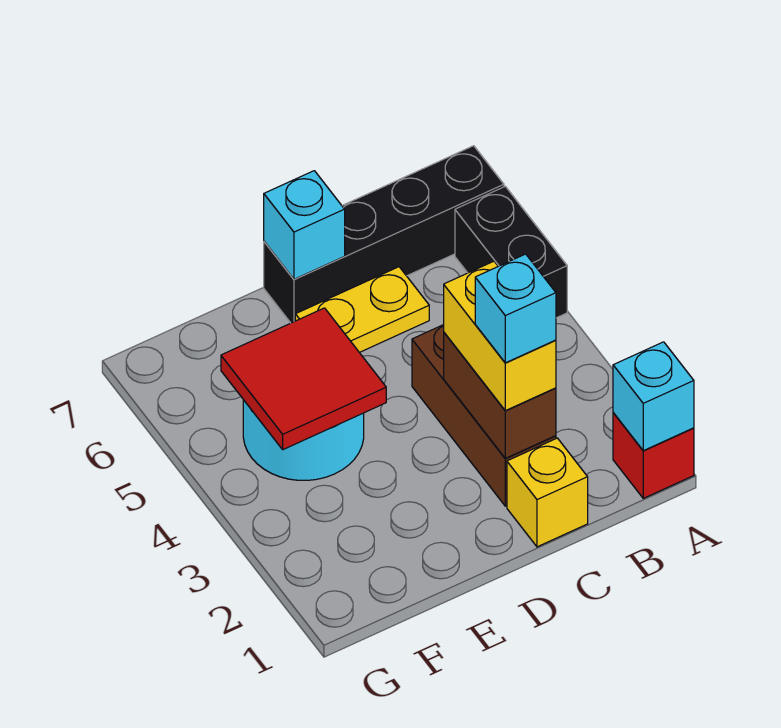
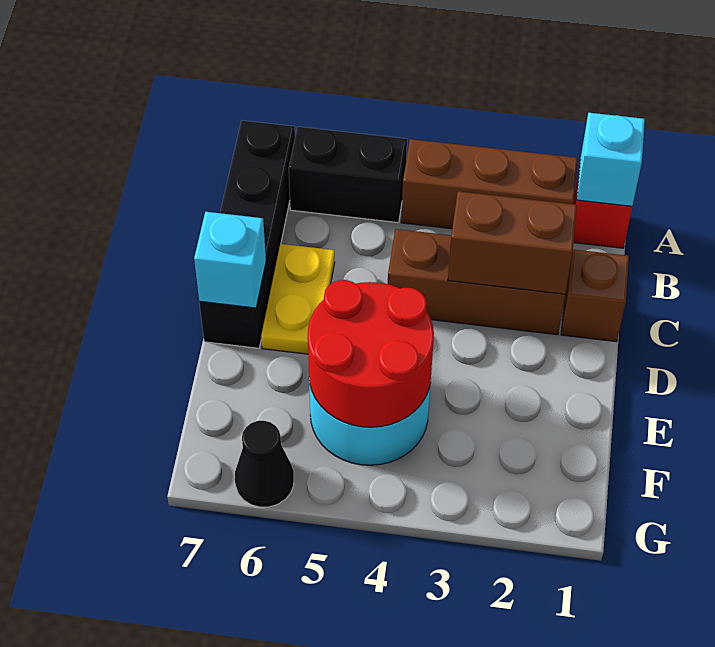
none -> brown brick A2:A4 level 1
yellow brick C1 level 1 -> brown brick C1 level 1
yellow brick C2:C3 level 3 -> none
cyan brick C2 level 4 -> none
red tile E4:F5 level 2 -> red round brick E4:F5 level 2
none -> black cone G6 level 1

